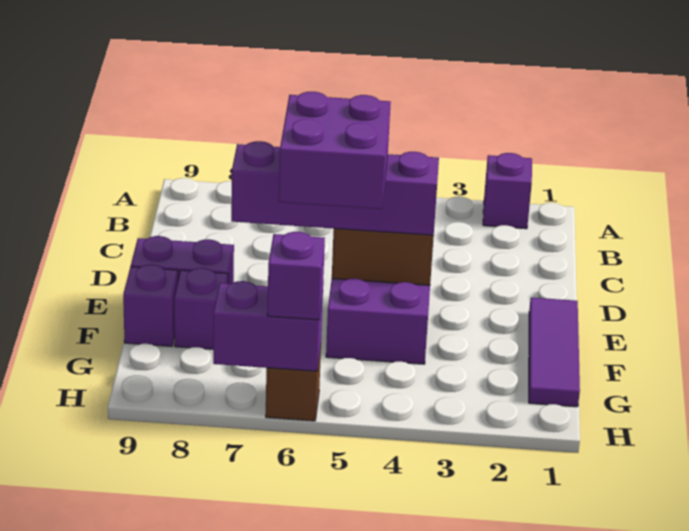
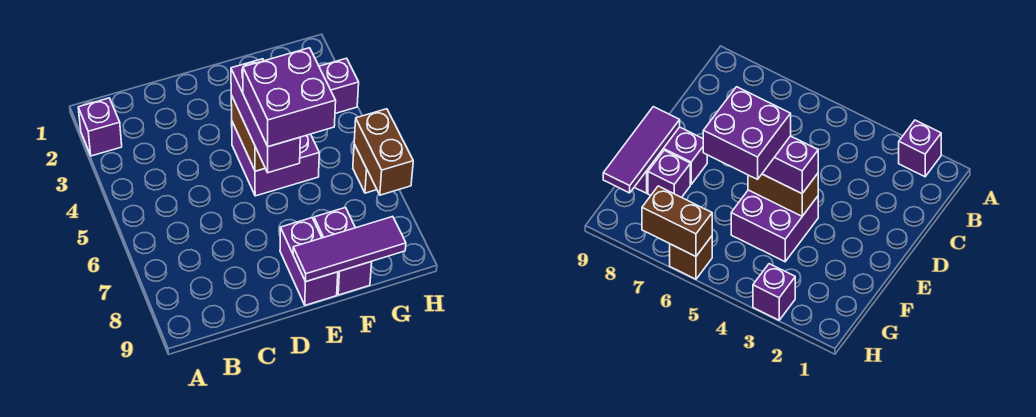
purple tile E1:G1 level 1 -> purple tile E9:G9 level 2
purple brick E4:E7 level 3 -> purple brick E4:E6 level 3
purple brick H6:H7 level 2 -> brown brick H6:H7 level 2
purple brick H6 level 3 -> purple brick H3 level 1

